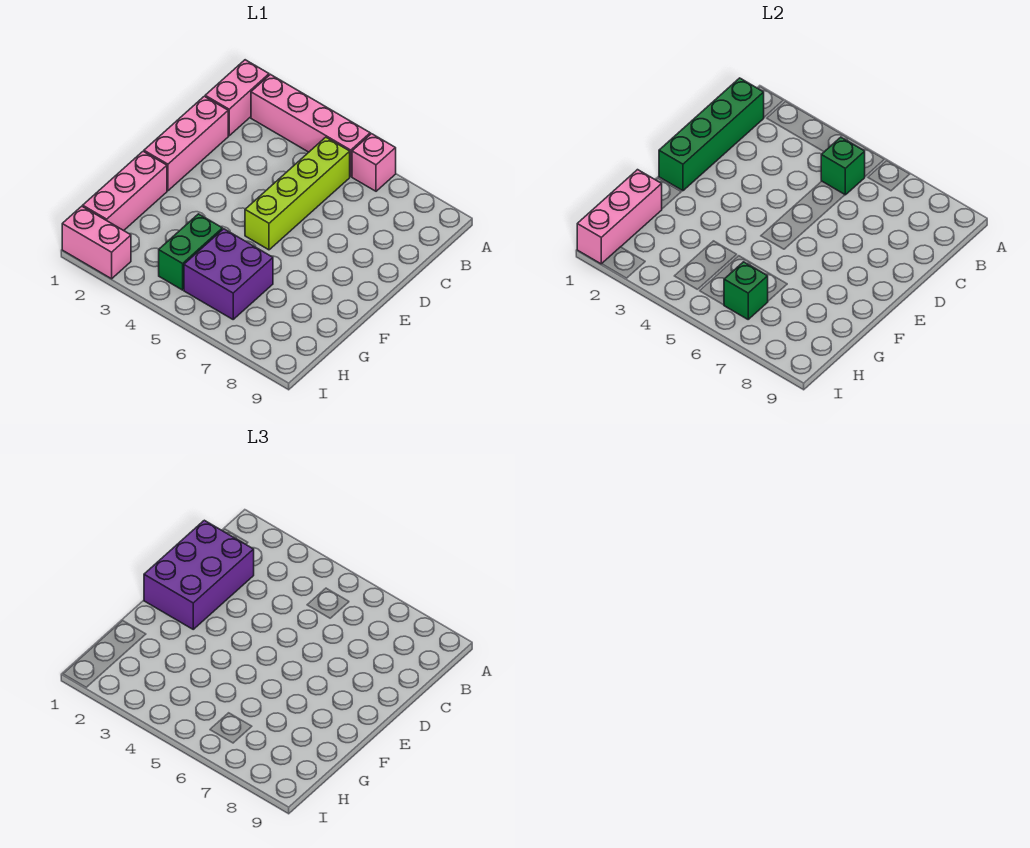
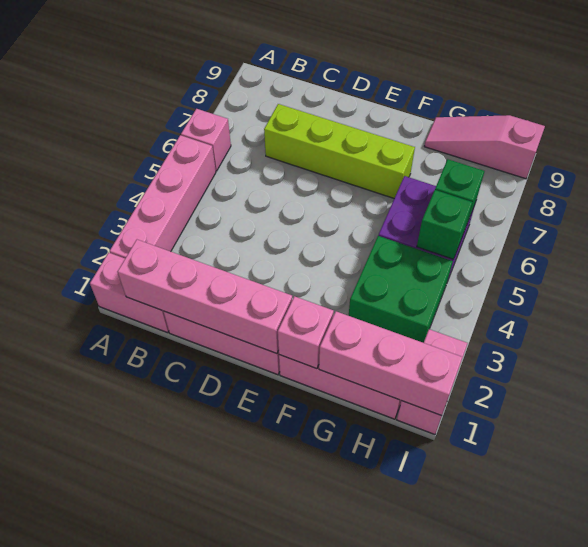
green brick B1:E1 level 2 -> pink brick B1:E1 level 2
lime brick B5:E5 level 1 -> lime brick C7:F7 level 1
green brick B5 level 2 -> green brick H5 level 2
purple brick C1:E2 level 3 -> none
none -> pink brick F1 level 2
green brick G4:H4 level 1 -> green brick G3:H4 level 1
none -> pink slope G9:I9 level 1 top I

